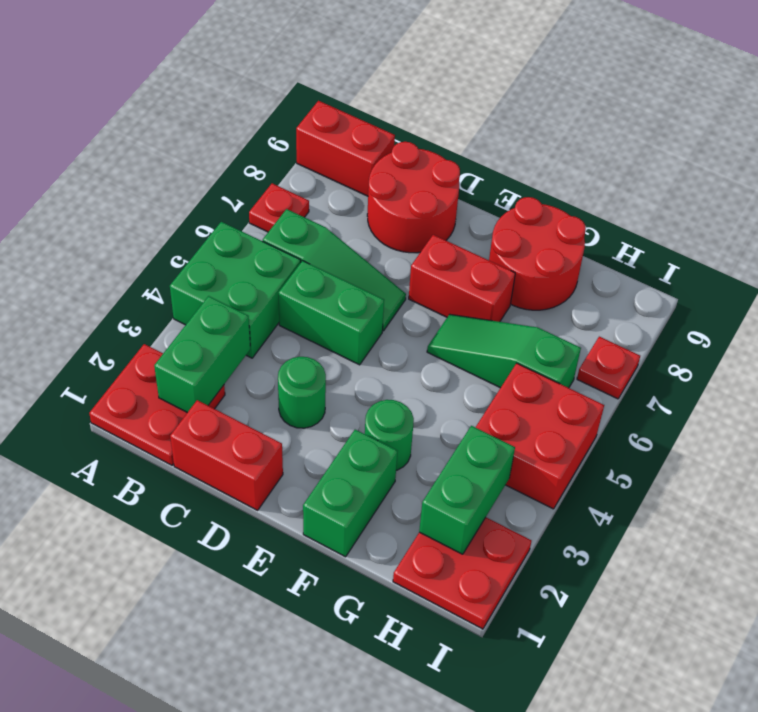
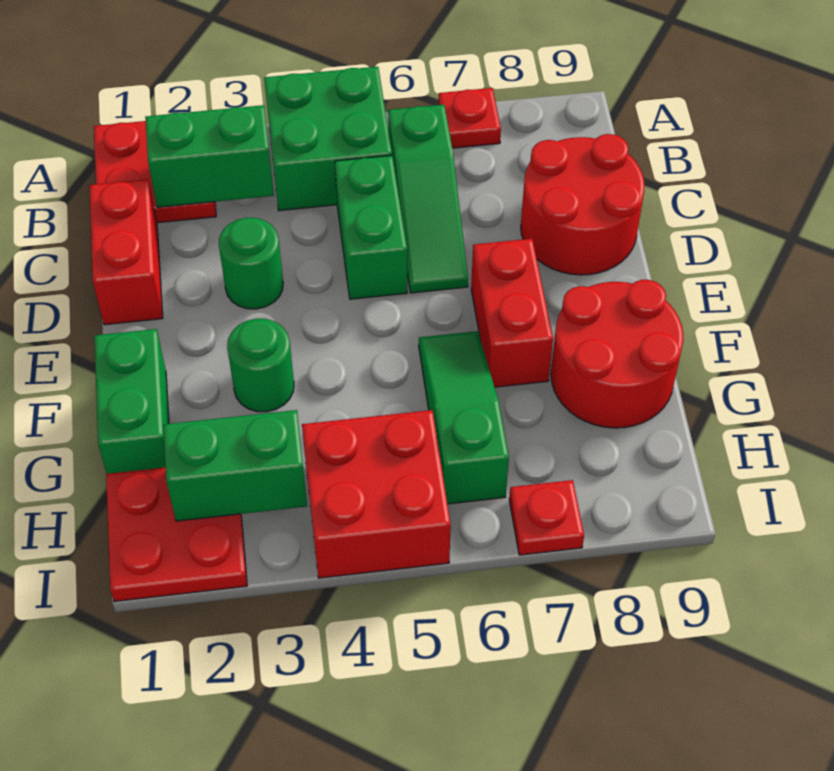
red brick A9:B9 level 1 -> none
green brick F1:F2 level 1 -> green brick F1:G1 level 1

